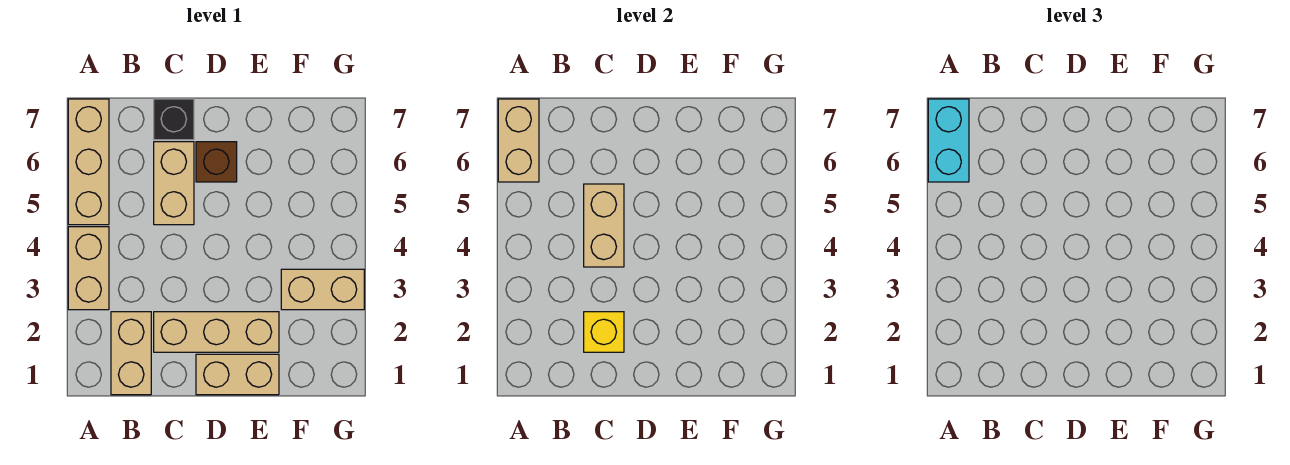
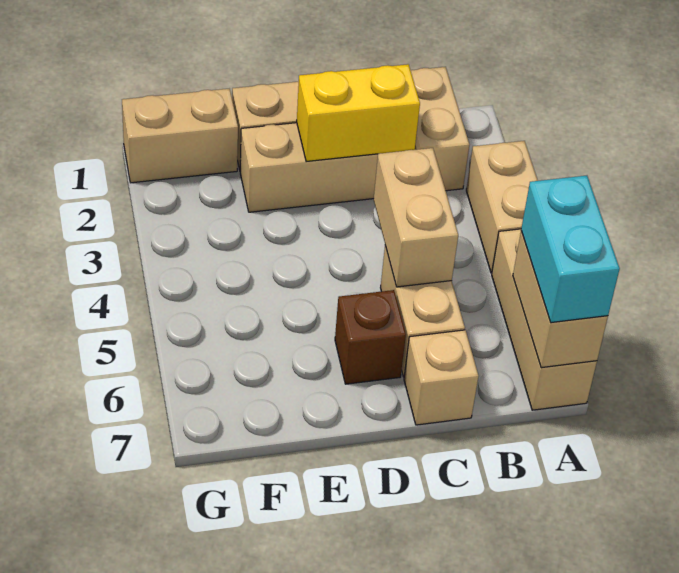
yellow brick C2 level 2 -> yellow brick C2:D2 level 2
black brick C7 level 1 -> tan brick C7 level 1
tan brick F3:G3 level 1 -> tan brick F1:G1 level 1

